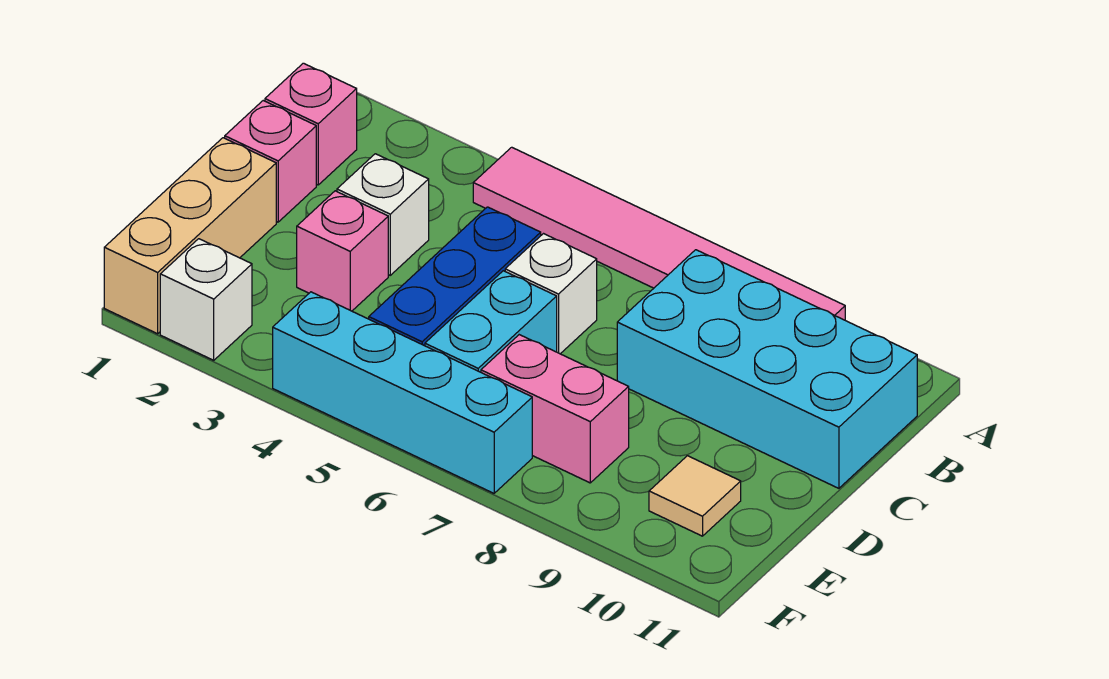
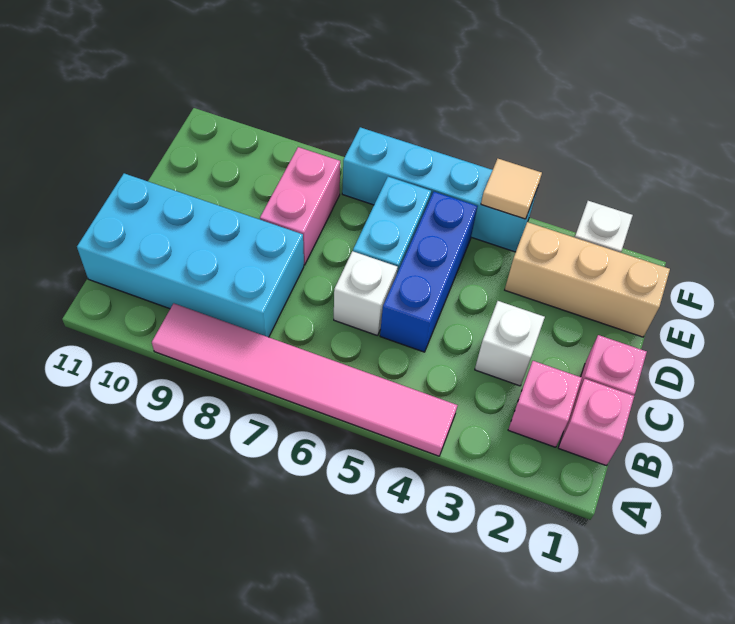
tan brick D1:F1 level 1 -> tan brick E1:E3 level 1
pink brick D3 level 1 -> pink brick B2 level 1
pink brick E7:E8 level 1 -> pink brick D8:E8 level 1
tan tile E10 level 1 -> tan tile F4 level 2

